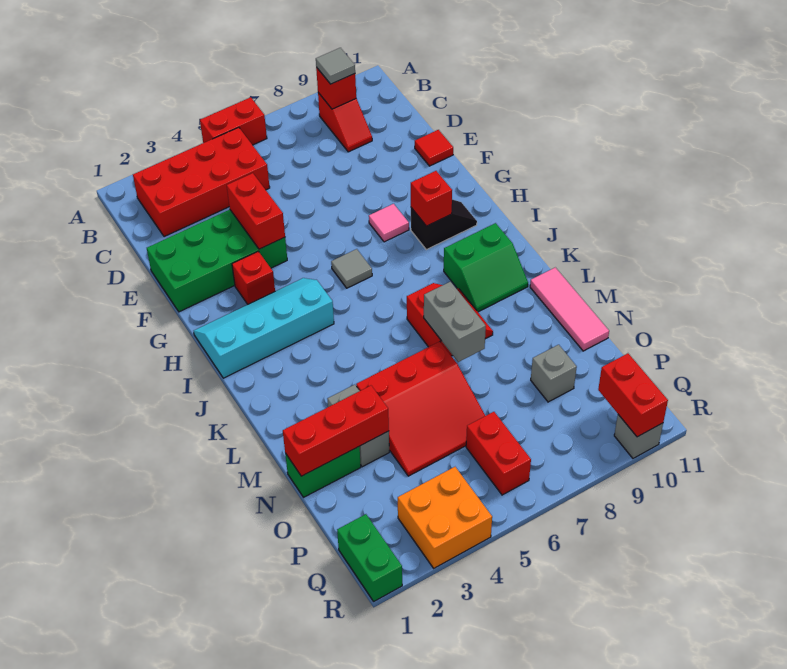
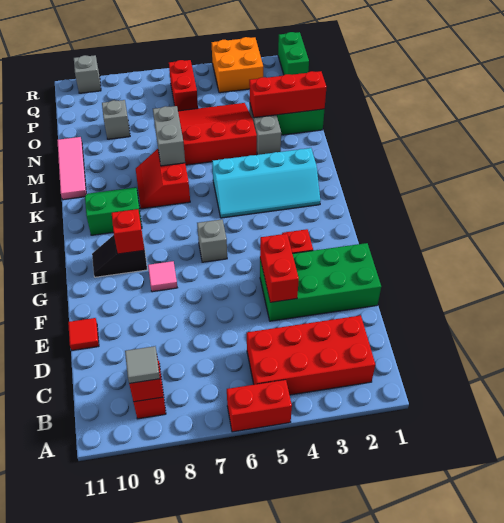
cyan slope H1:I4 level 1 top I -> cyan slope J2:K5 level 1 top K
grey tile H6 level 1 -> grey brick H6 level 1
red brick Q10:R10 level 2 -> none

